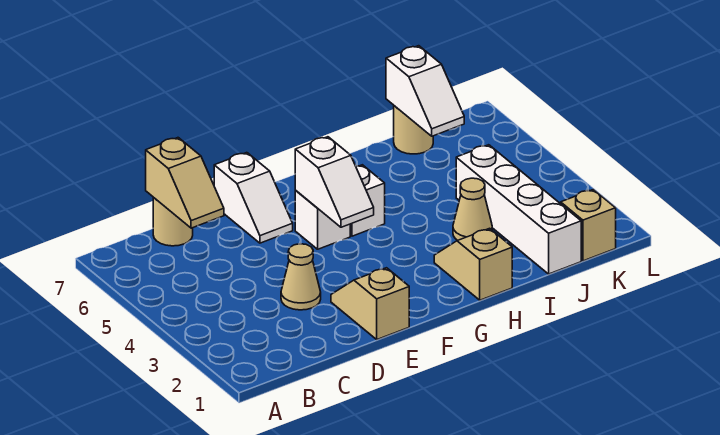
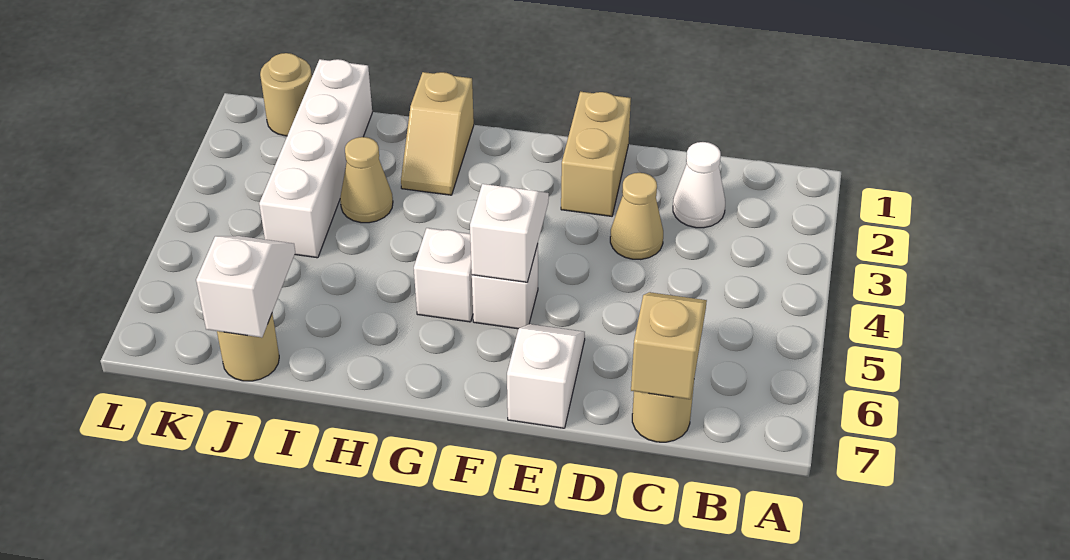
none -> white cone C2 level 1
tan slope E1:E2 level 1 top 1 -> tan brick E1:E2 level 1
tan brick K1 level 1 -> tan round brick K1 level 1

